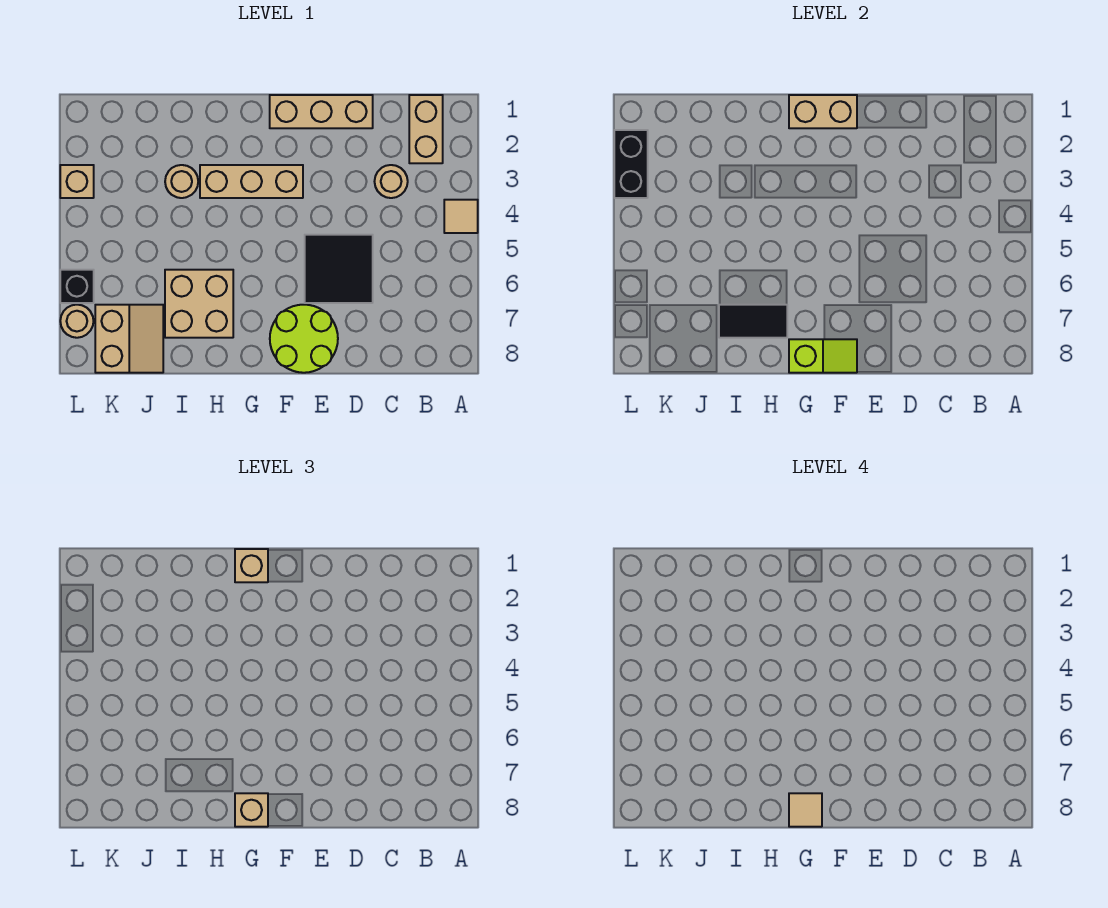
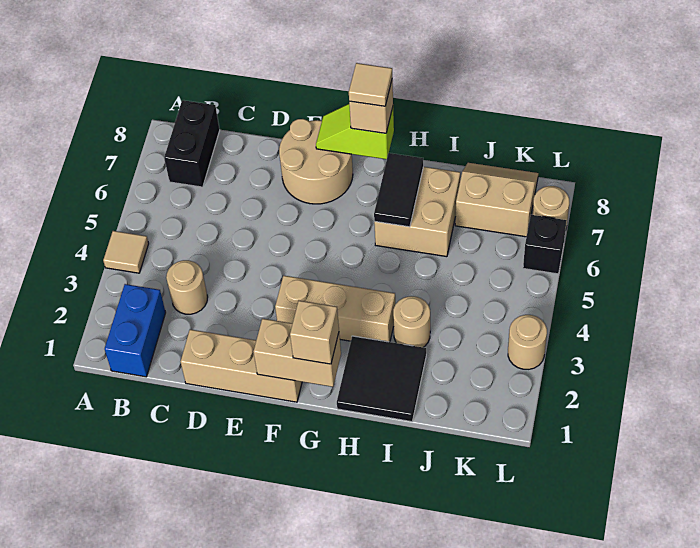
tan brick B1:B2 level 1 -> blue brick B1:B2 level 1
black tile D5:E6 level 1 -> black tile H1:I2 level 1
lime round brick E7:F8 level 1 -> tan round brick E7:F8 level 1
black tile H7:I7 level 2 -> black tile H6:H7 level 2
tan slope J7:K8 level 1 top K -> tan slope J7:K8 level 1 top 7
black brick L2:L3 level 2 -> black brick B7:B8 level 1
tan brick L3 level 1 -> tan round brick L3 level 1

